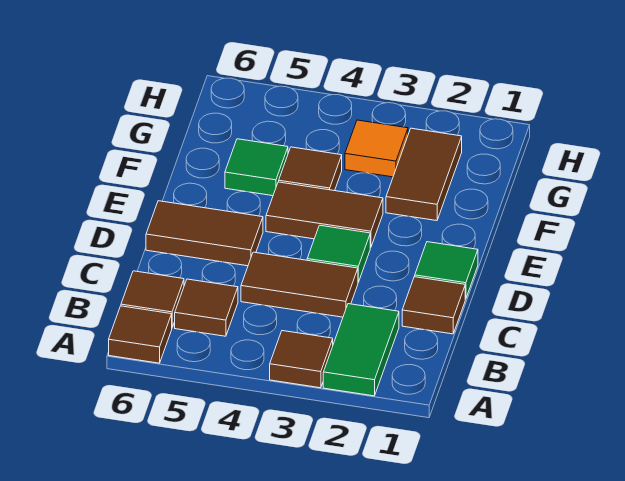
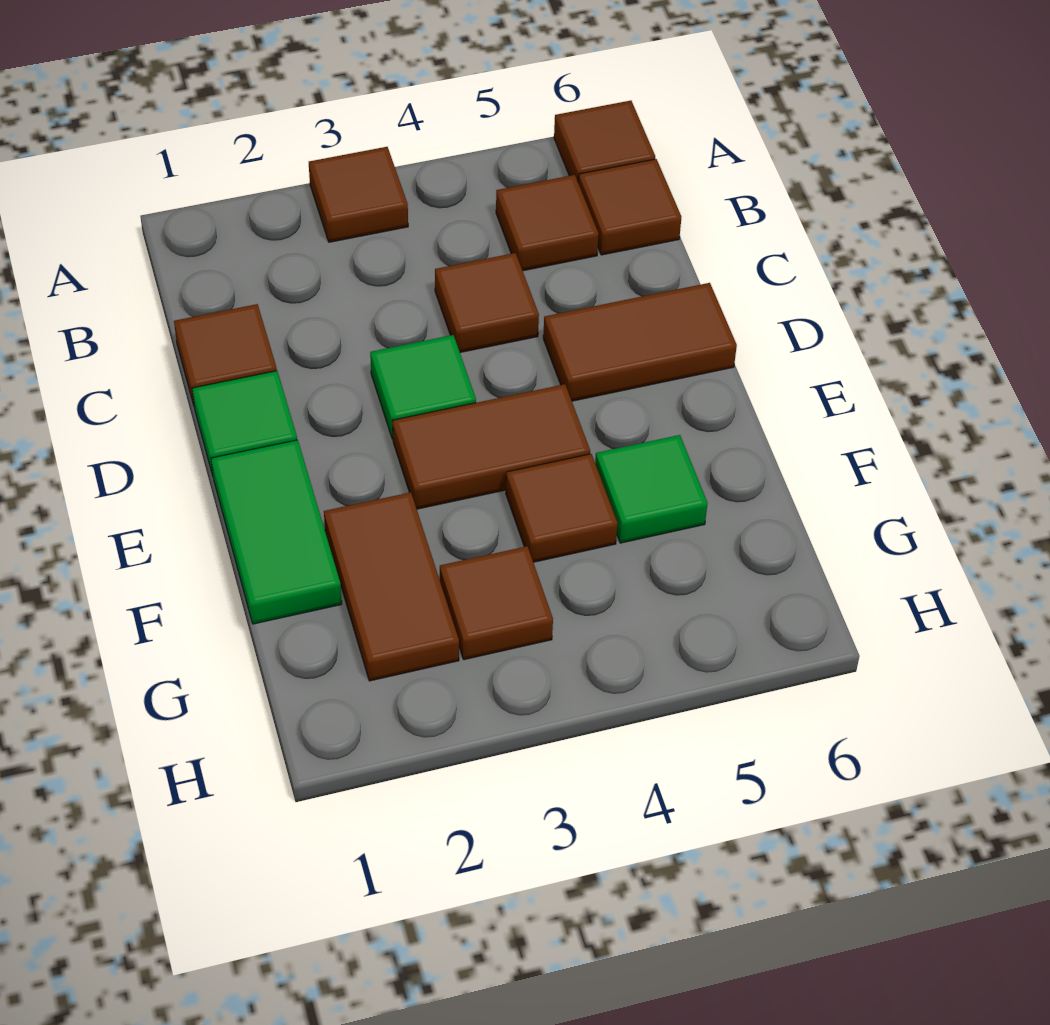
green tile A2:B2 level 1 -> green tile E1:F1 level 1
brown tile C3:C4 level 1 -> brown tile C4 level 1
orange tile G3 level 1 -> brown tile G3 level 1

